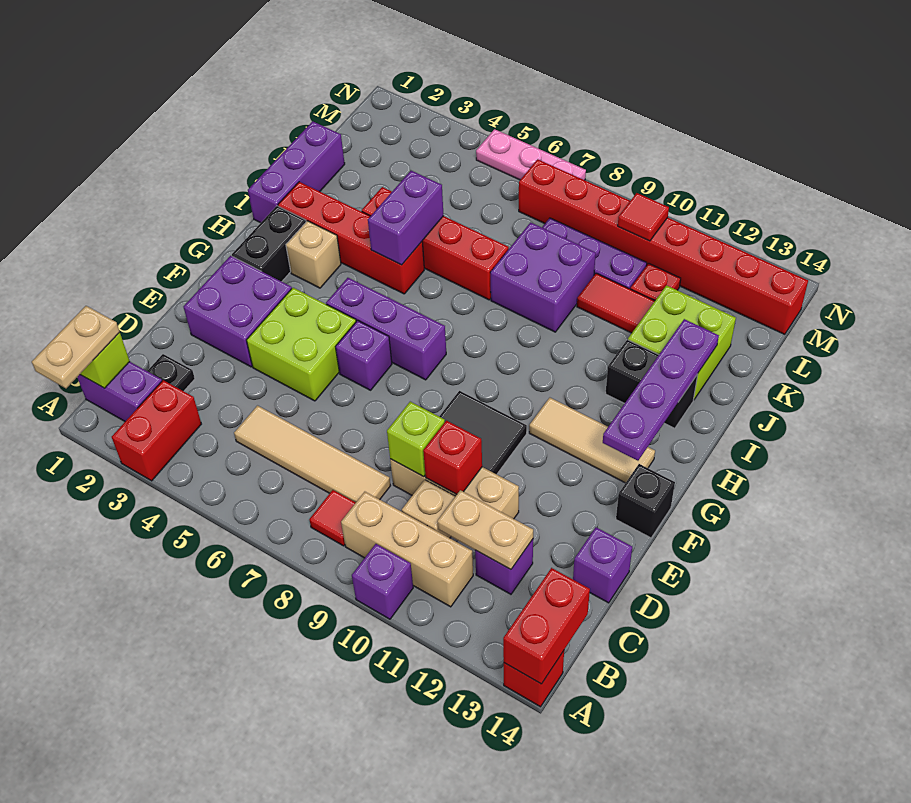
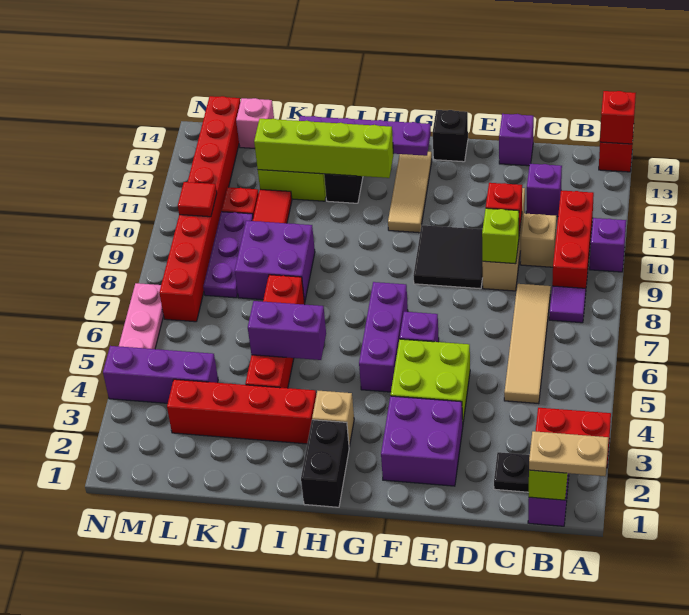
red brick A14:B14 level 2 -> red brick A14 level 2
red tile B8 level 1 -> purple tile B8 level 1
tan brick B9:B11 level 1 -> red brick B9:B11 level 1
tan plate C11:C12 level 2 -> none
black brick G2:H2 level 1 -> black brick H1:H2 level 1
none -> lime brick H12:K12 level 2
purple brick I1:K1 level 1 -> purple brick L4:N4 level 1
red brick I2:I5 level 1 -> red brick I3:L3 level 1
none -> pink brick L14 level 1

